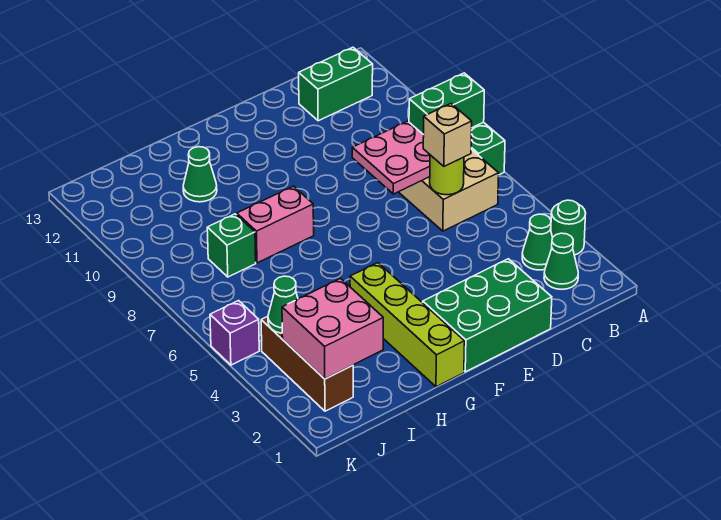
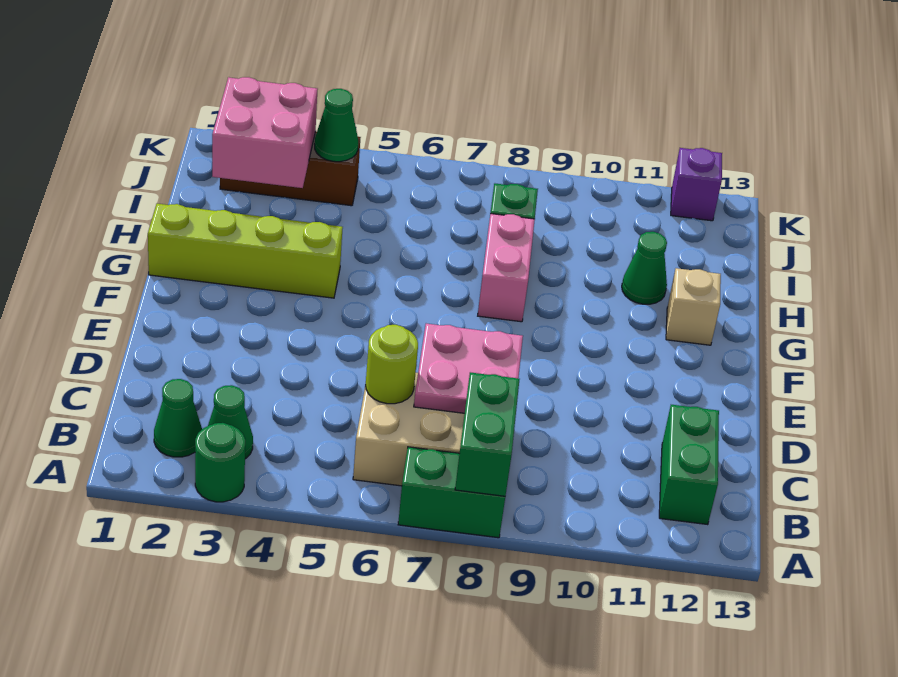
tan brick C6 level 3 -> tan brick G12 level 1
green brick D1:F2 level 1 -> none
purple brick K5 level 1 -> purple brick K12 level 1

